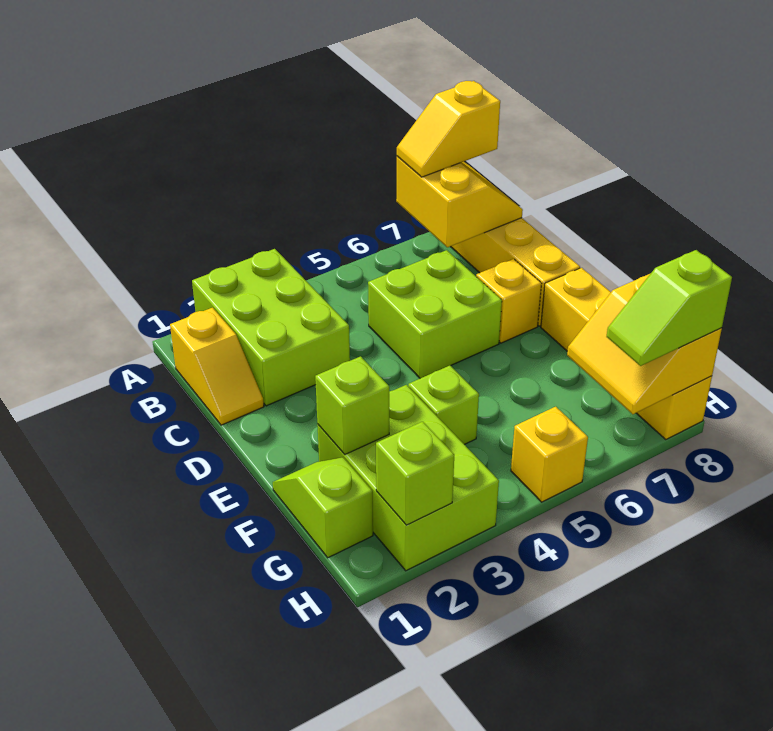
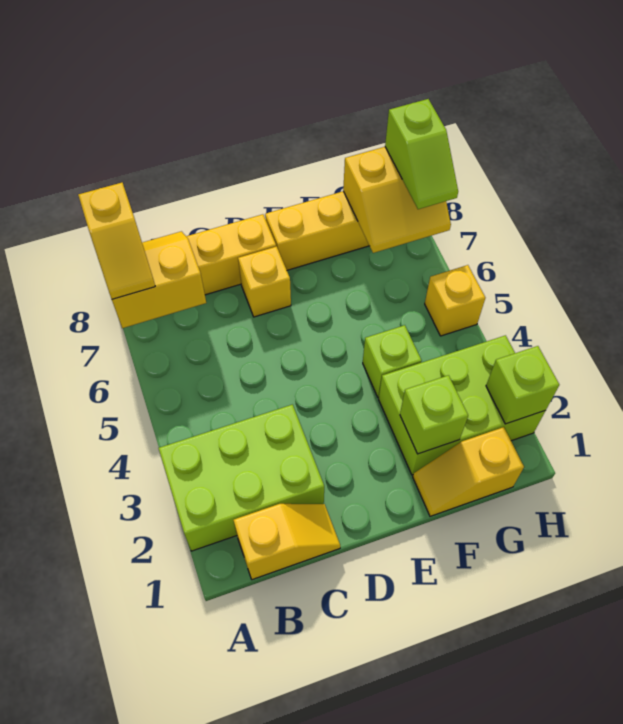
lime brick C5:D6 level 1 -> none
lime slope F1:G1 level 1 top G -> yellow slope F1:G1 level 1 top G

